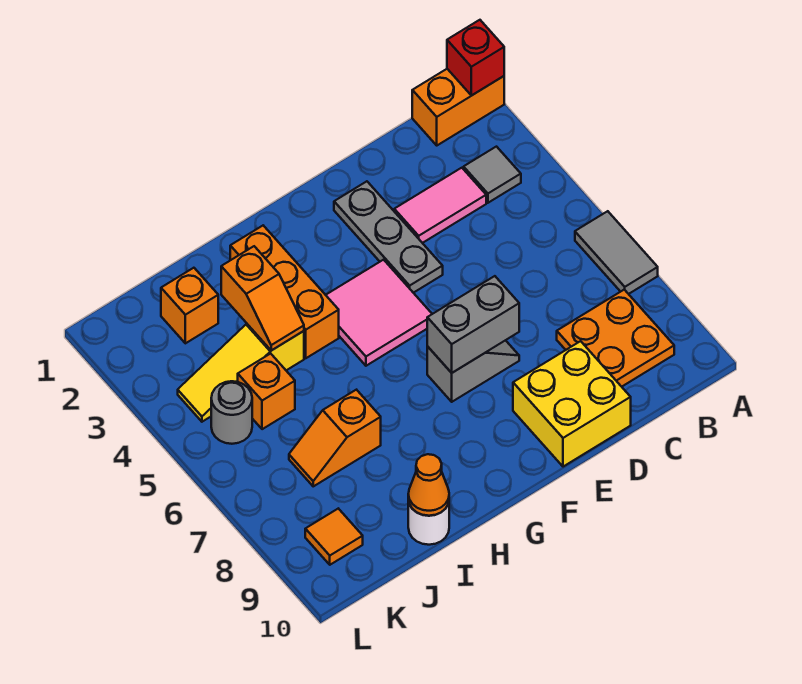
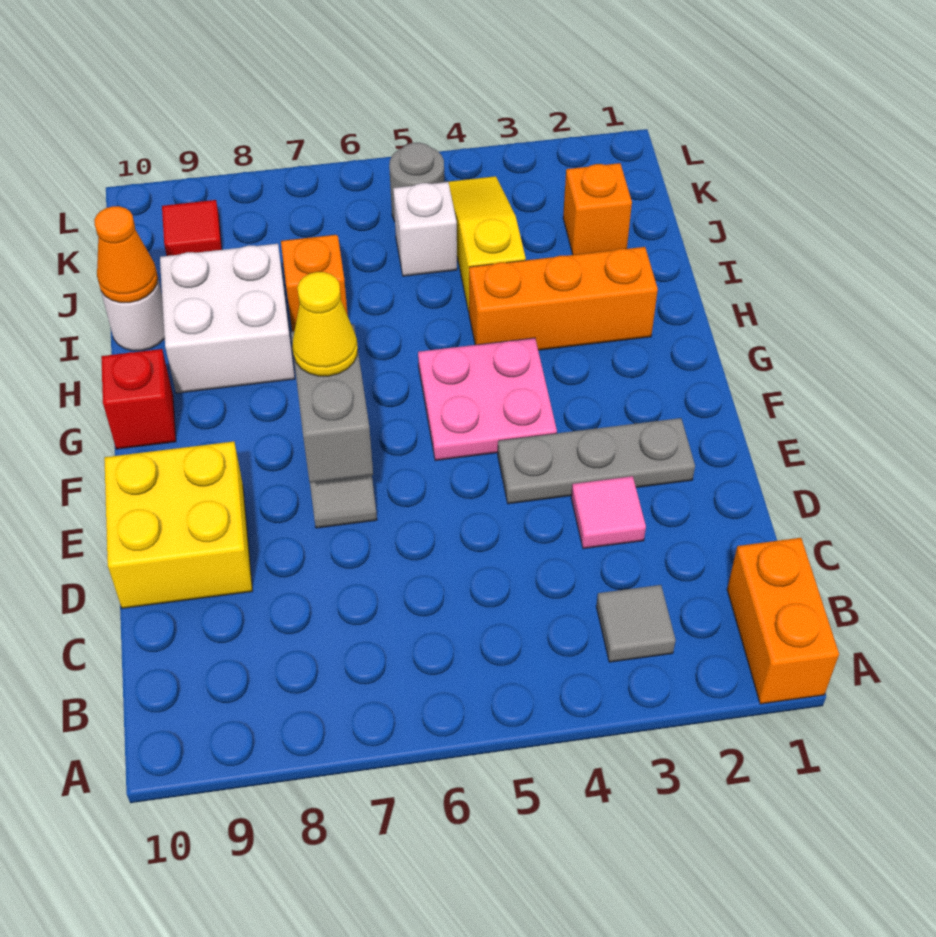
red brick A1 level 2 -> red brick G10 level 1
grey tile A6:A7 level 1 -> none
orange plate B8:C9 level 1 -> none
pink tile C3:D3 level 1 -> pink tile D3 level 1
pink tile F4:G5 level 1 -> pink plate F4:G5 level 1
none -> yellow cone F7 level 3
none -> white brick H8:I9 level 1
orange slope I3:I4 level 2 top 3 -> none
orange brick J5 level 1 -> white brick J5 level 1
orange tile K9 level 1 -> red tile K9 level 1

